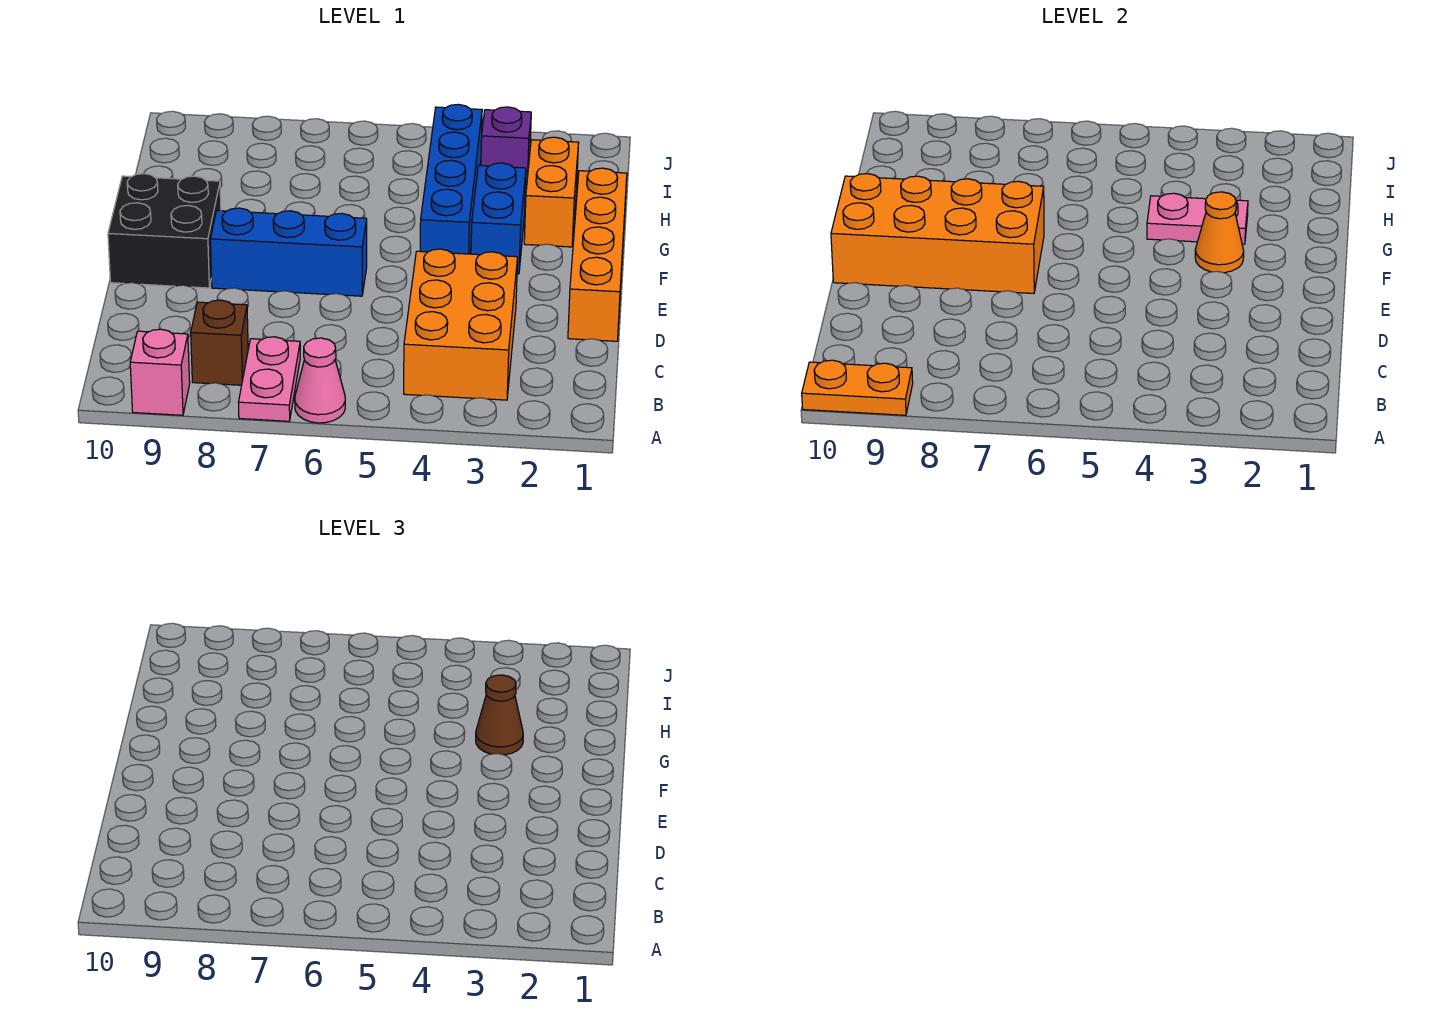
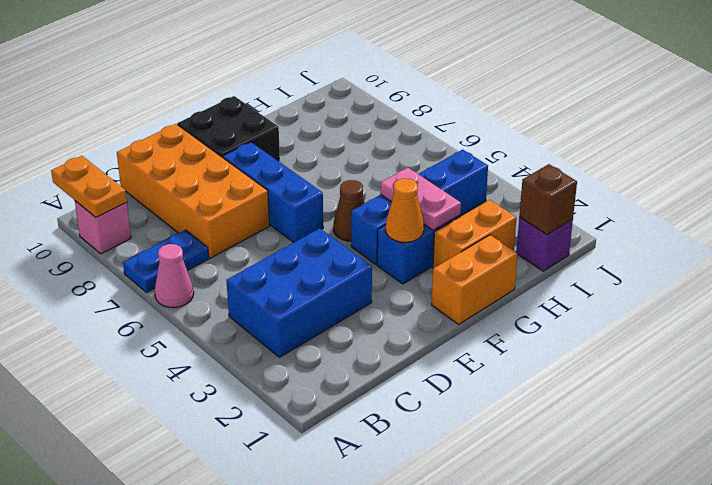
pink plate A7:B7 level 1 -> blue plate A7:B7 level 1
orange brick B3:D4 level 1 -> blue brick B3:D4 level 1
brown brick B8 level 1 -> brown brick I1 level 2
orange brick D1:G1 level 1 -> orange brick F1:G1 level 1
orange brick E7:F10 level 2 -> orange brick C7:D10 level 1
brown cone G3 level 3 -> brown cone F5 level 1
purple brick I3 level 1 -> purple brick I1 level 1

